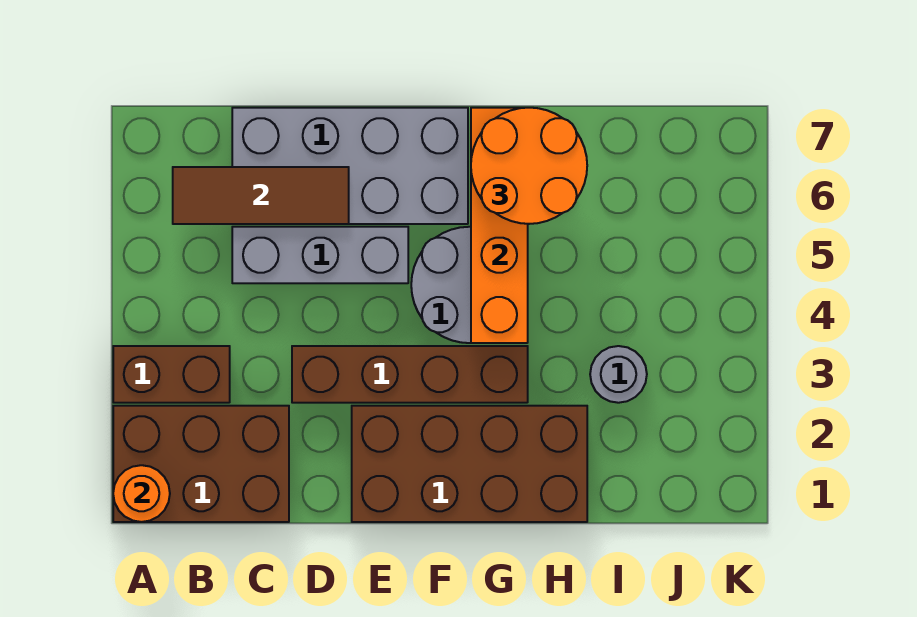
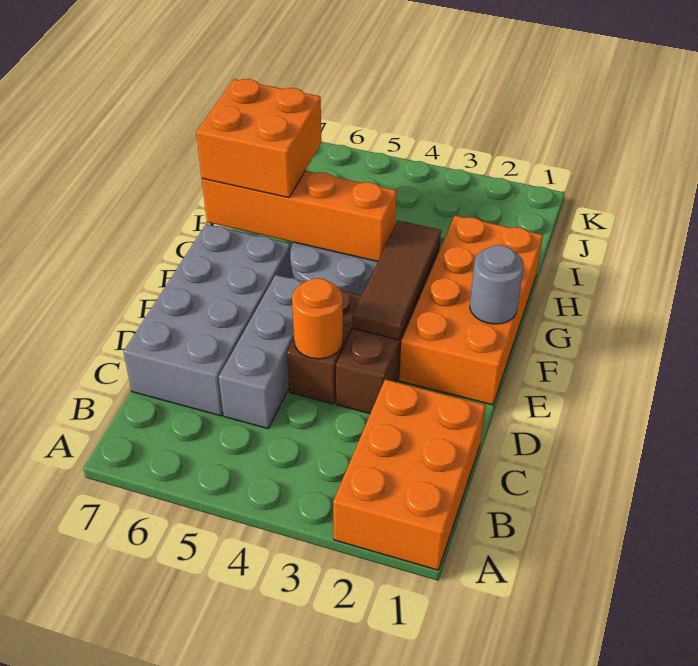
brown brick A1:C2 level 1 -> orange brick A1:C2 level 1
orange round brick A1 level 2 -> orange round brick D4 level 2
brown brick A3:B3 level 1 -> brown brick D4:E4 level 1
brown tile B6:D6 level 2 -> brown tile E3:G3 level 2
brown brick E1:H2 level 1 -> orange brick E1:H2 level 1
orange round brick G6:H7 level 3 -> orange brick G6:H7 level 3
grey round brick I3 level 1 -> grey round brick F1 level 2

